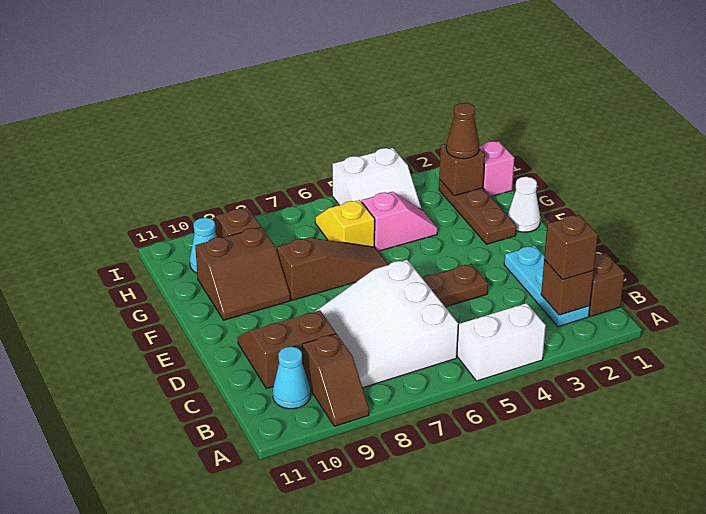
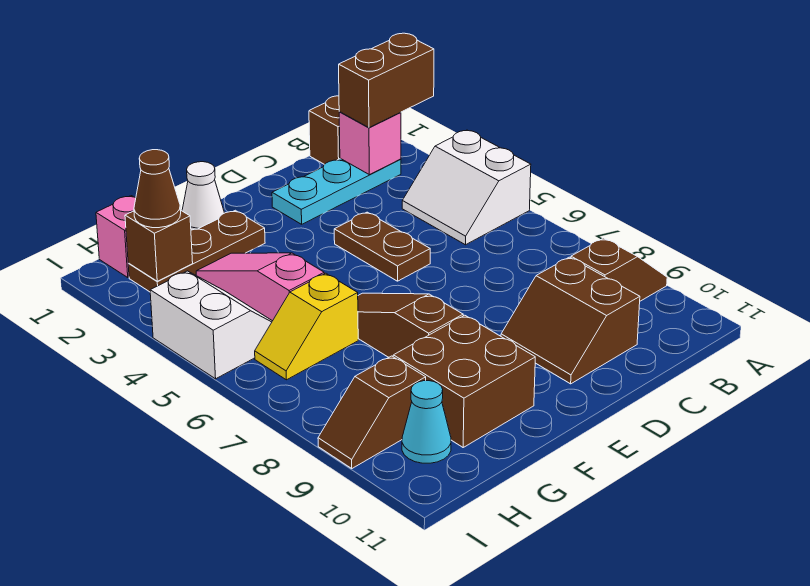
brown brick B2 level 2 -> pink brick B2 level 2
brown brick B2 level 3 -> brown brick A2:B2 level 3
white slope B6:D8 level 1 top 6 -> none
cyan cone B10 level 1 -> none
brown slope F9:G10 level 1 top G -> brown brick F9:G10 level 1
pink slope G4:G5 level 1 top 5 -> pink slope G3:G5 level 1 top 5

